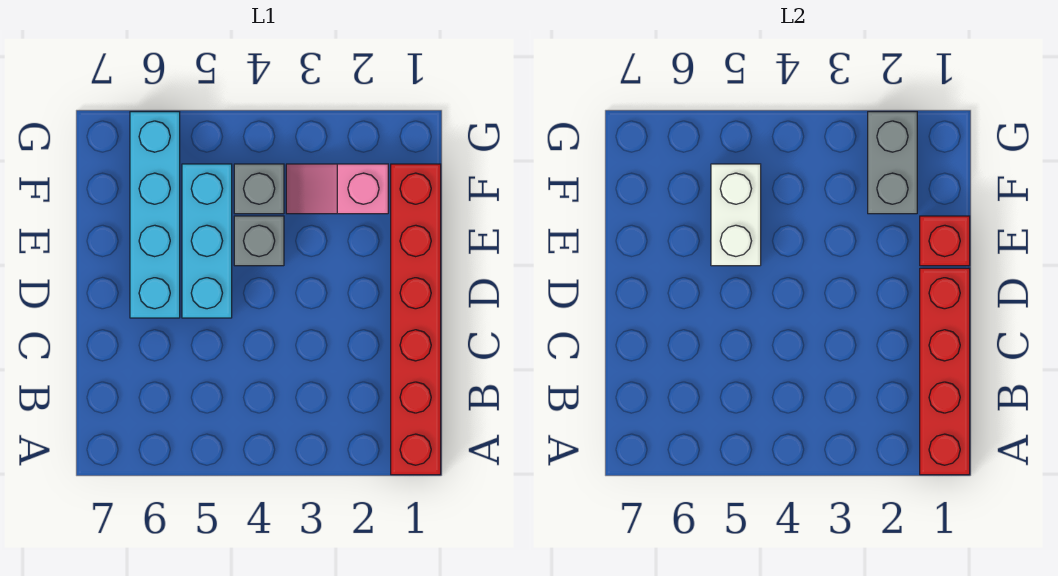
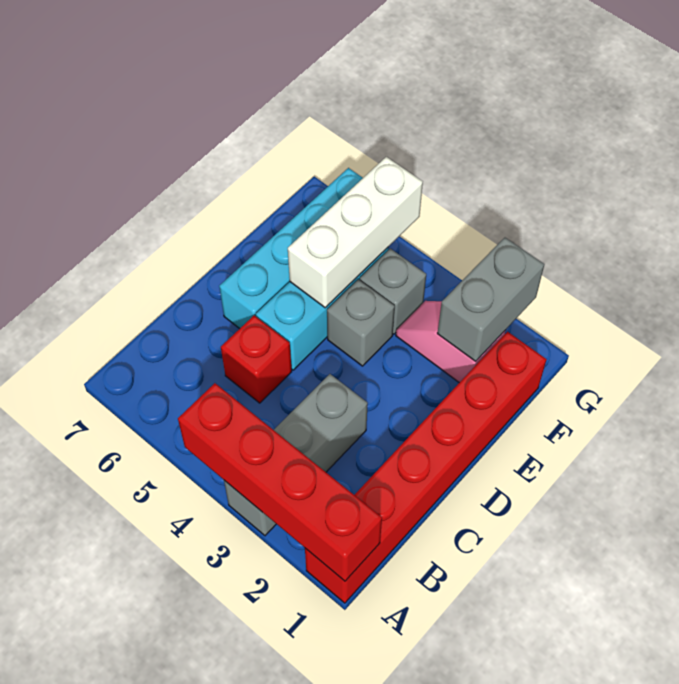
red brick A1:D1 level 2 -> red brick A1:A4 level 2
none -> grey brick A3:C3 level 1
red brick E1 level 2 -> red brick C5 level 1
white brick E5:F5 level 2 -> white brick E5:G5 level 2

